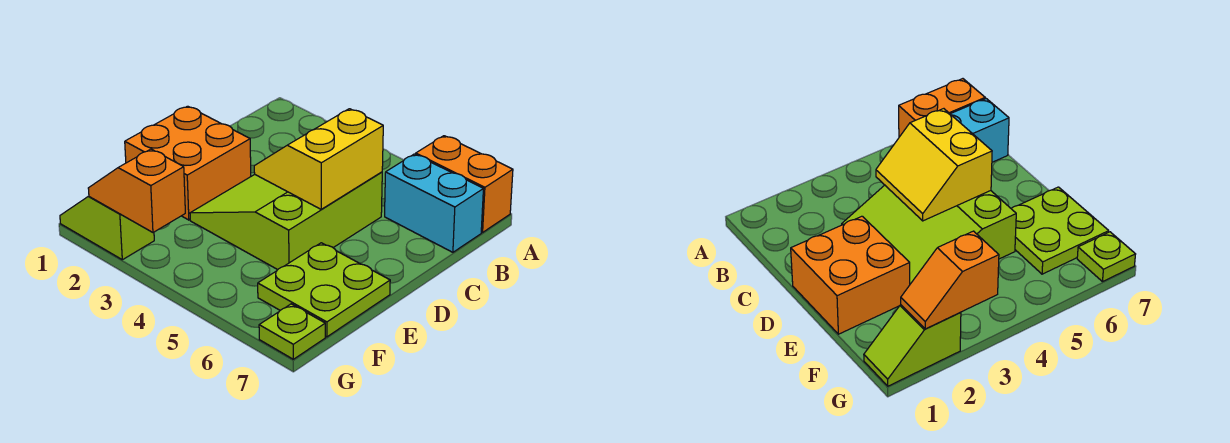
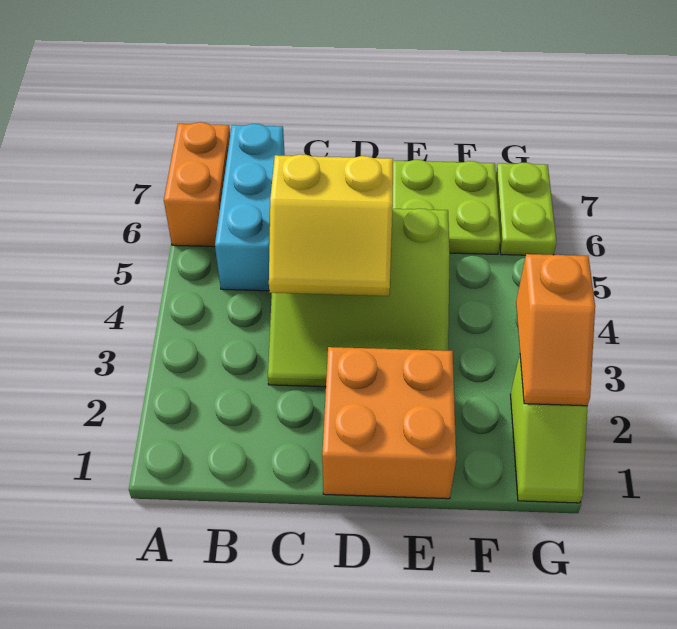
cyan brick B6:B7 level 1 -> cyan brick B5:B7 level 1
lime plate G7 level 1 -> lime plate G6:G7 level 1

